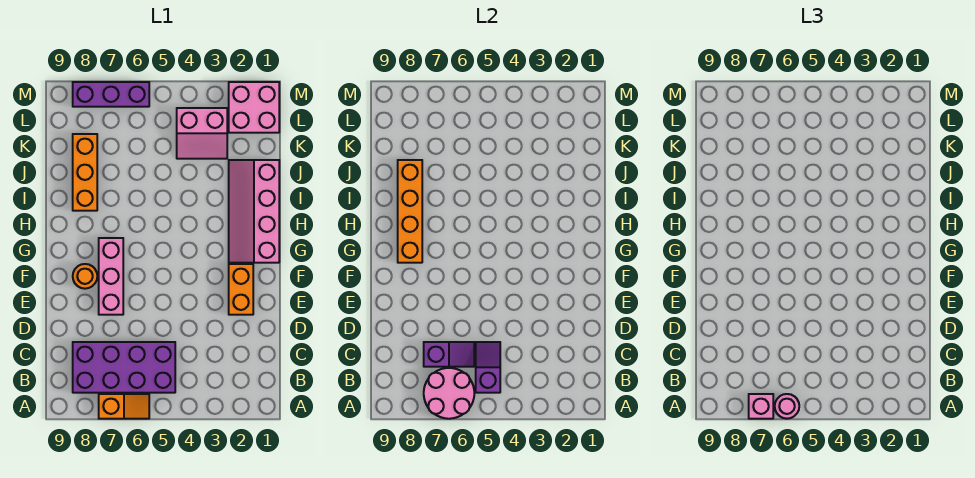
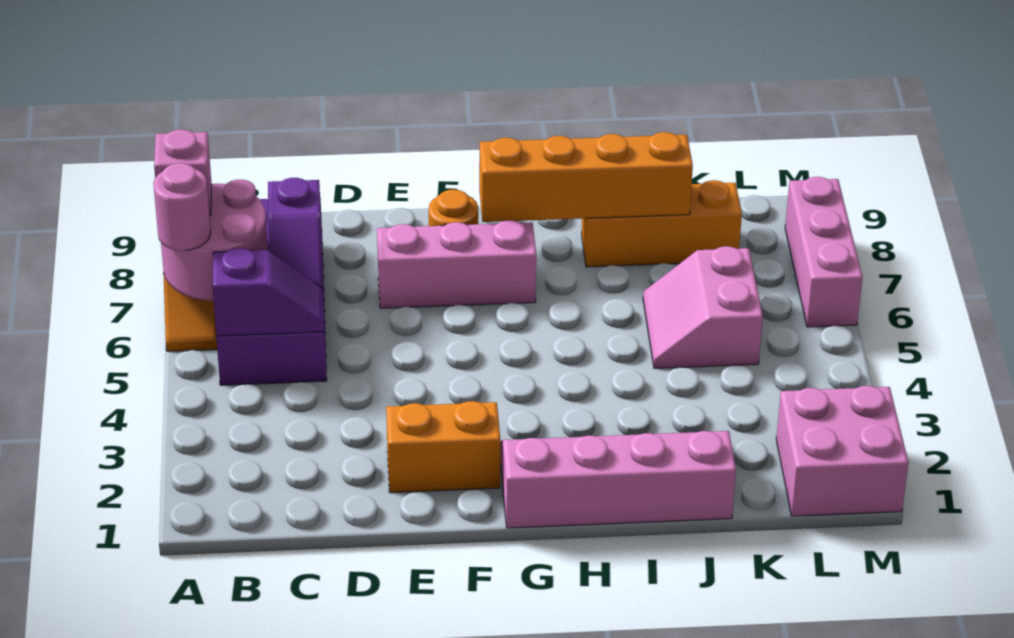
pink slope K3:L4 level 1 top L -> pink slope J5:K6 level 1 top K
purple brick M6:M8 level 1 -> pink brick M6:M8 level 1

